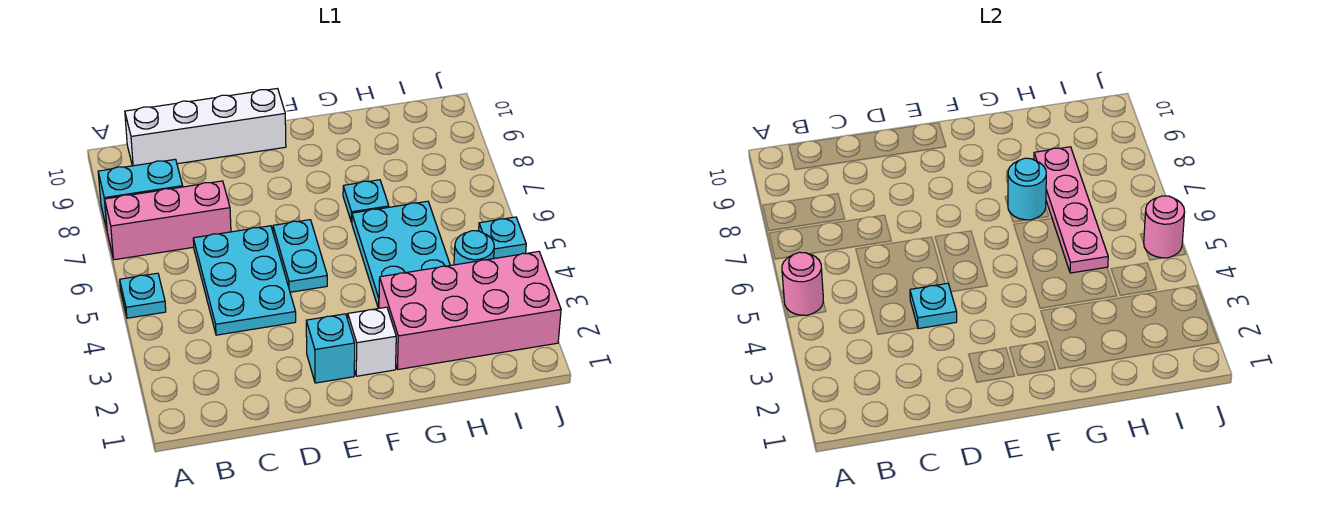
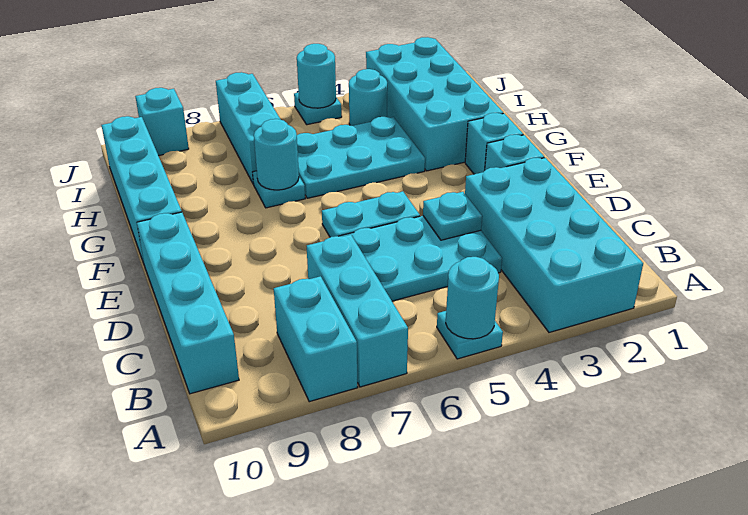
none -> cyan brick A2:D3 level 1
pink round brick A5 level 2 -> cyan round brick A5 level 2
pink brick A7:C7 level 1 -> cyan brick A7:C7 level 1
white brick B10:E10 level 1 -> cyan brick B10:E10 level 1
white brick F2 level 1 -> cyan brick F2 level 1
none -> cyan brick F10:I10 level 1
pink brick G2:J3 level 1 -> cyan brick G2:J3 level 1
pink plate H5:H8 level 2 -> none
none -> cyan brick H7:J7 level 1
pink round brick J5 level 2 -> cyan round brick J5 level 2
none -> cyan brick J9 level 1

